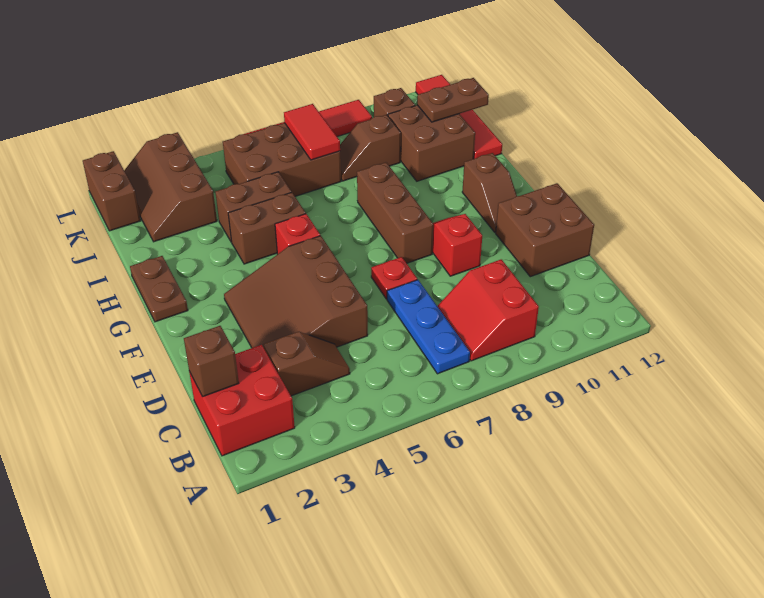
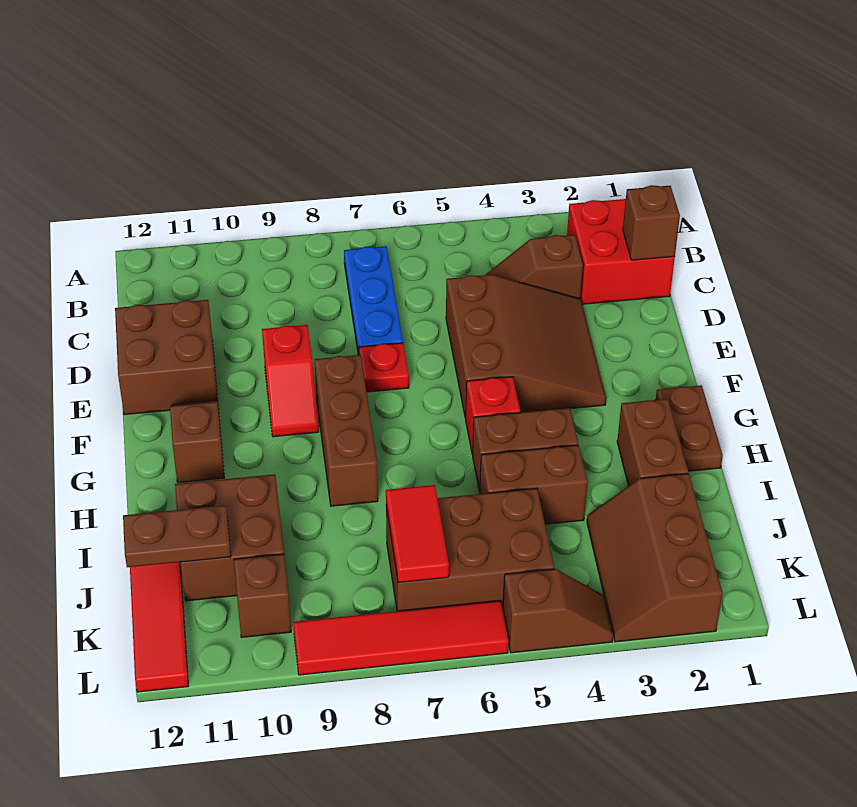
red slope B8:C9 level 1 top 9 -> none
brown slope J2:L3 level 1 top 3 -> brown slope J2:L3 level 1 top 2
brown slope J8:J9 level 1 top 9 -> brown slope L4:L5 level 1 top 5
brown brick K1:L1 level 1 -> brown brick H2:I2 level 1

